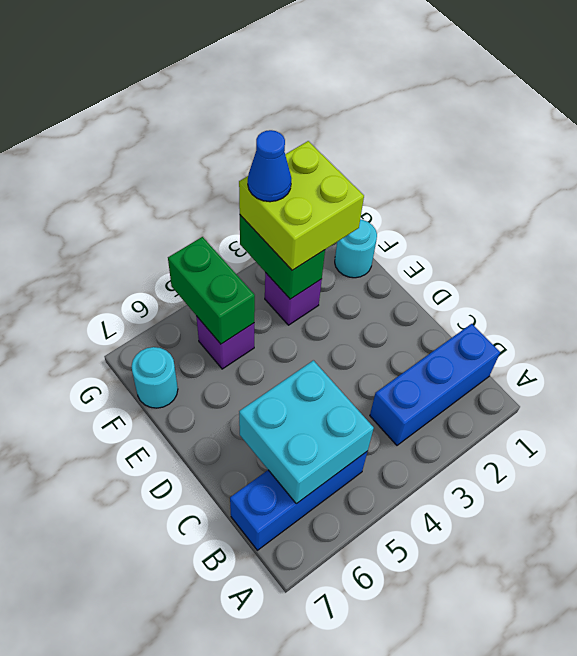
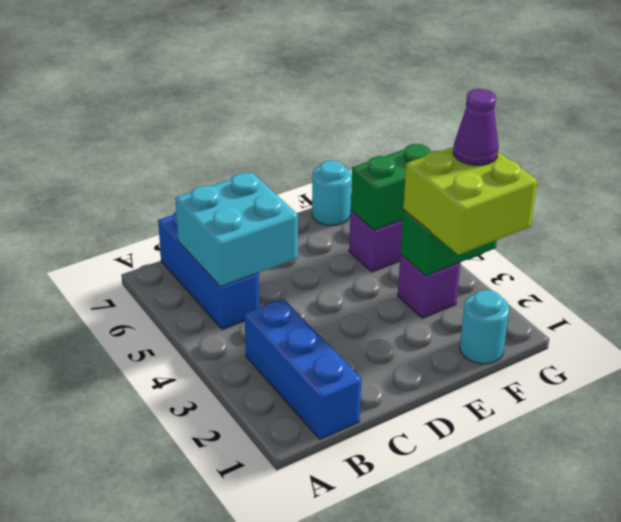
blue cone G3 level 4 -> purple cone G3 level 4

